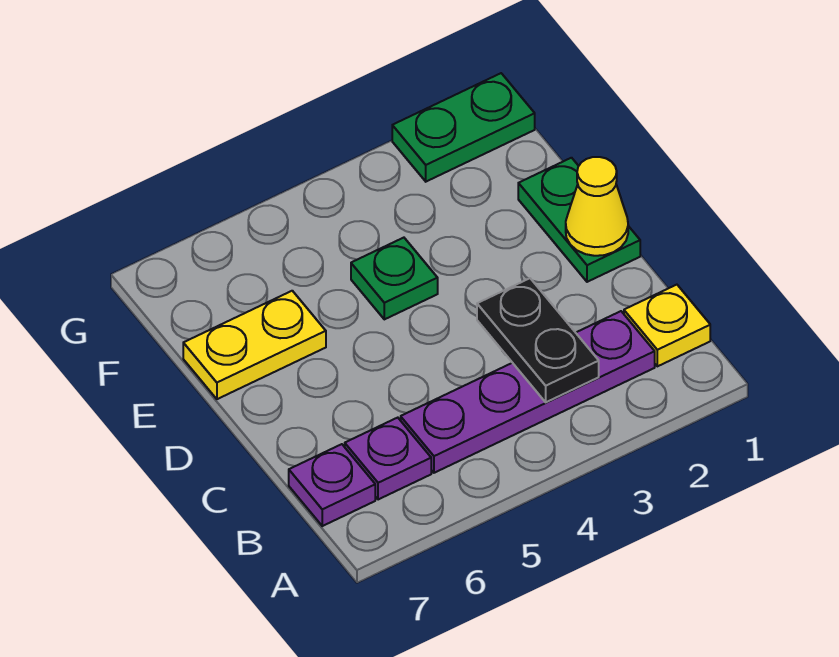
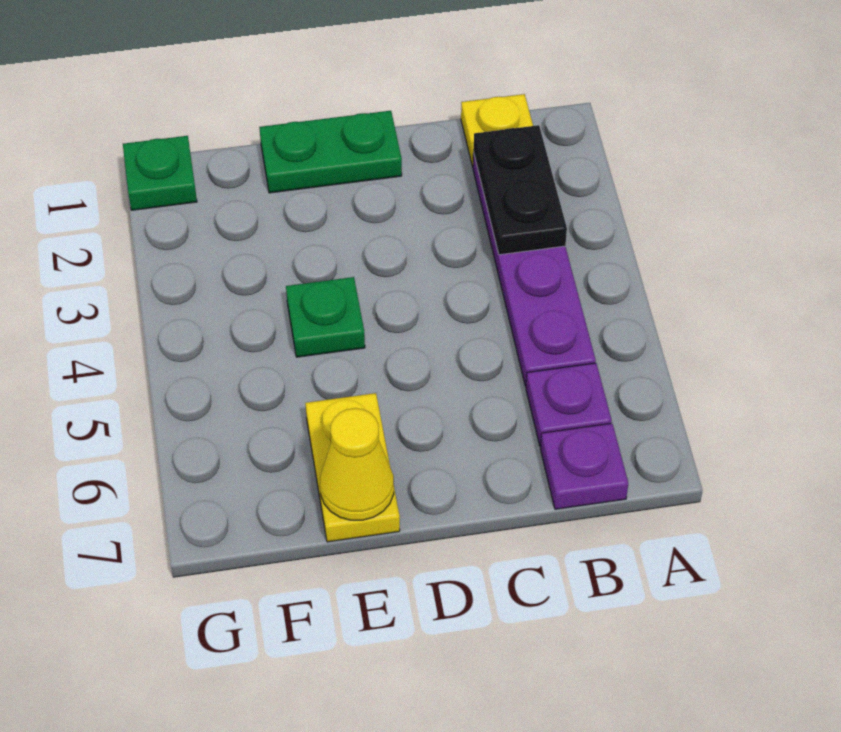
black plate B3:C3 level 2 -> black plate B2:B3 level 2
yellow cone D1 level 2 -> yellow cone E7 level 2
green plate G1:G2 level 1 -> green plate G1 level 1

